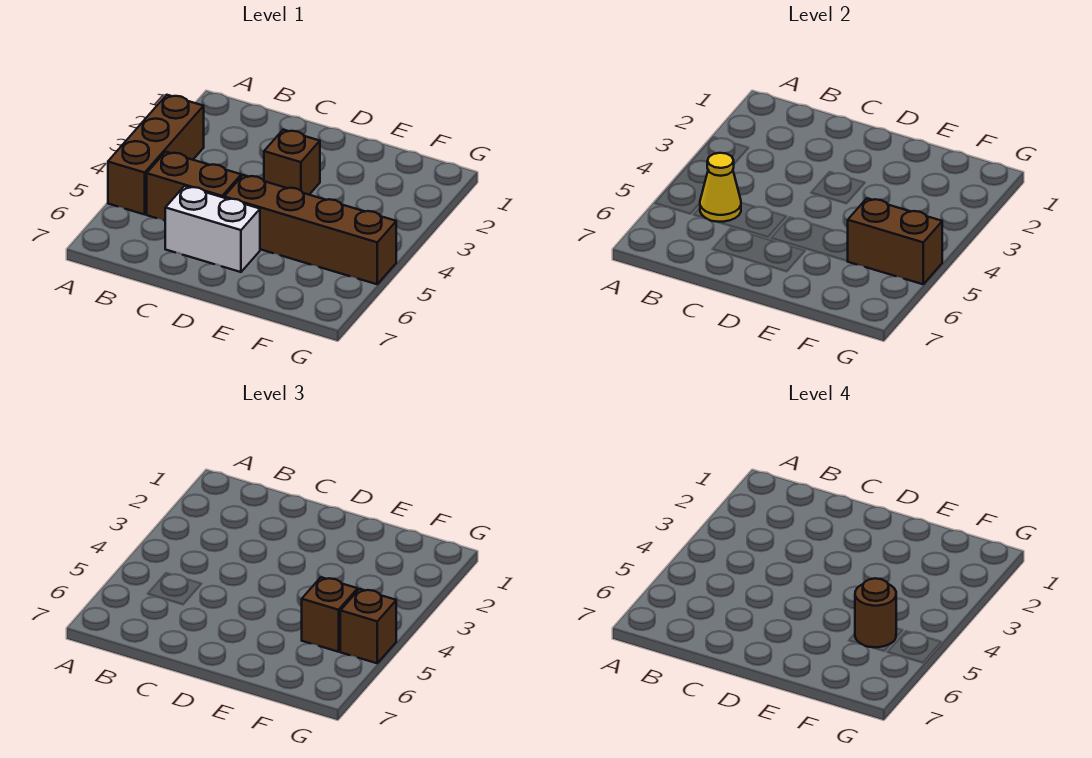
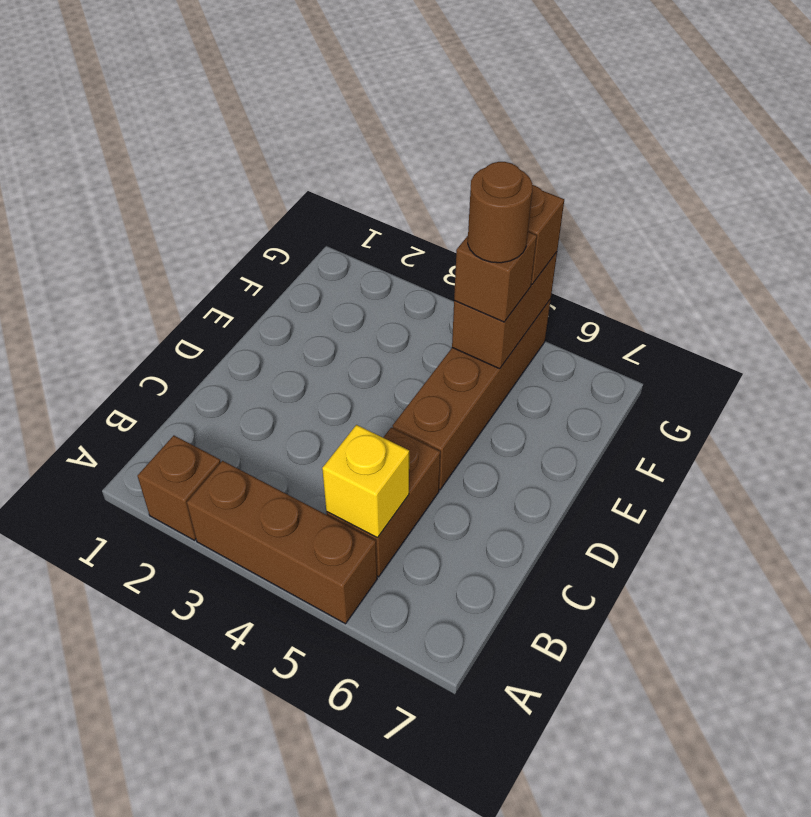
yellow cone B5 level 2 -> yellow brick B5 level 2
white brick C6:D6 level 1 -> none
brown brick D3 level 1 -> brown brick A2 level 1

